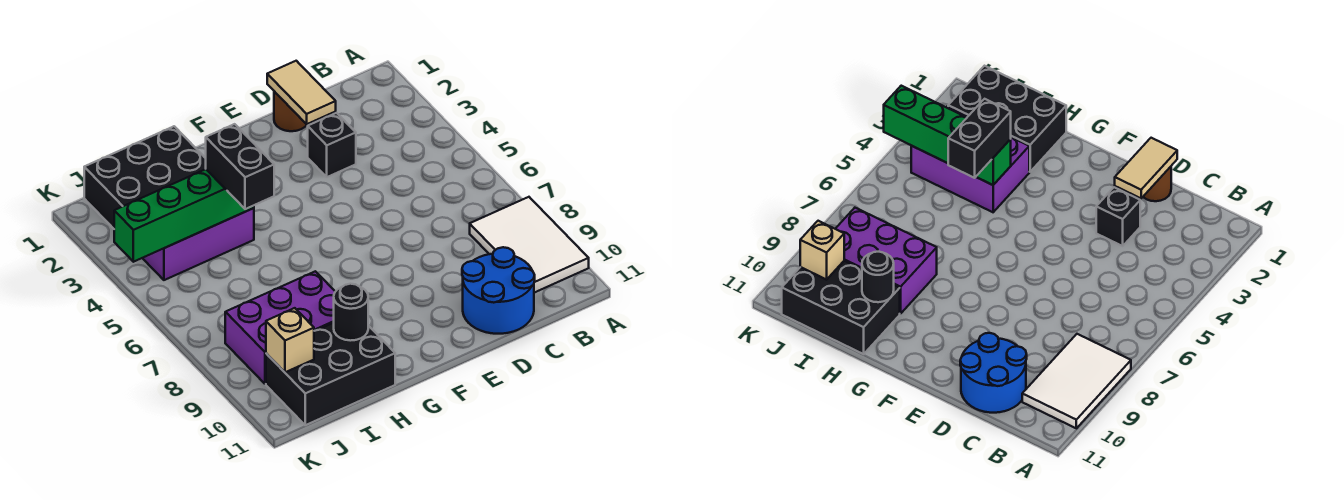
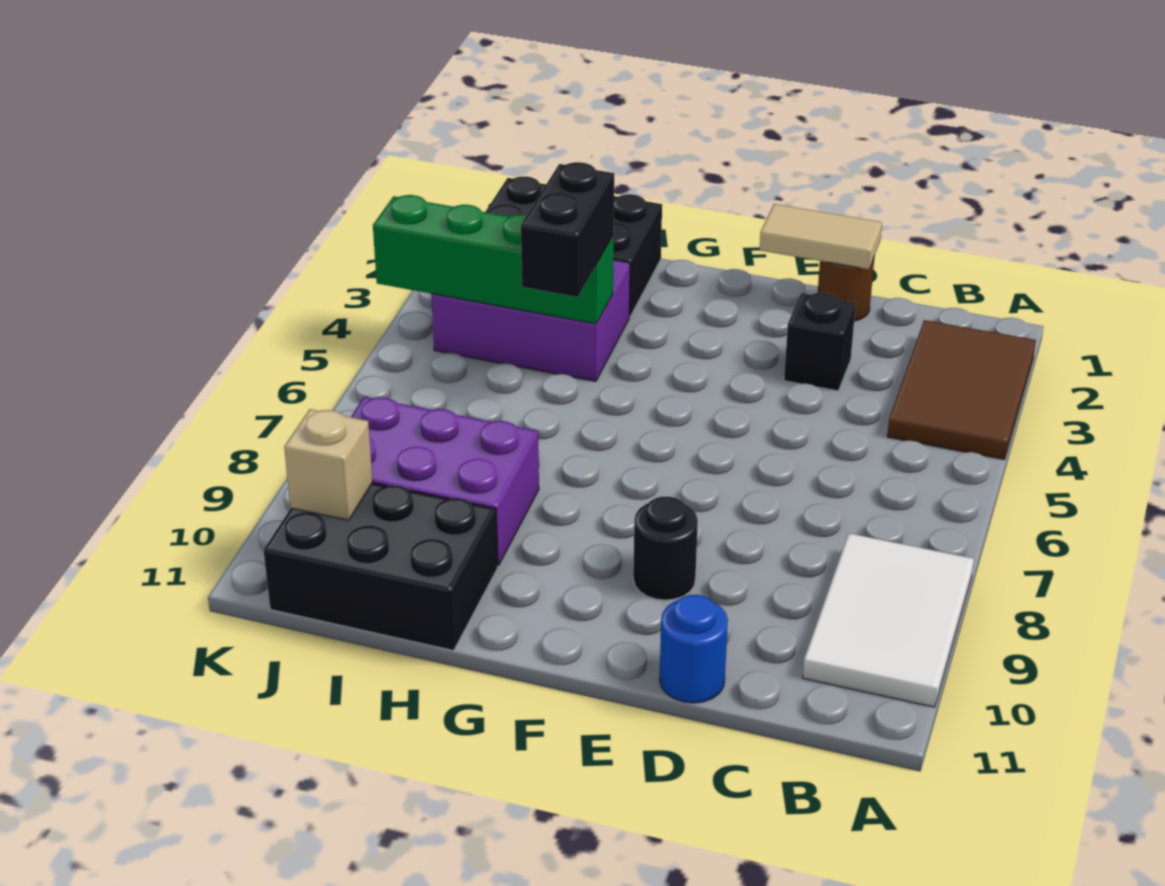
none -> brown tile A2:B4 level 1
blue round brick C10:D11 level 1 -> blue round brick D11 level 1
tan tile D1:D2 level 2 -> tan tile D1:E1 level 2
black round brick H10 level 2 -> black round brick E9 level 1

